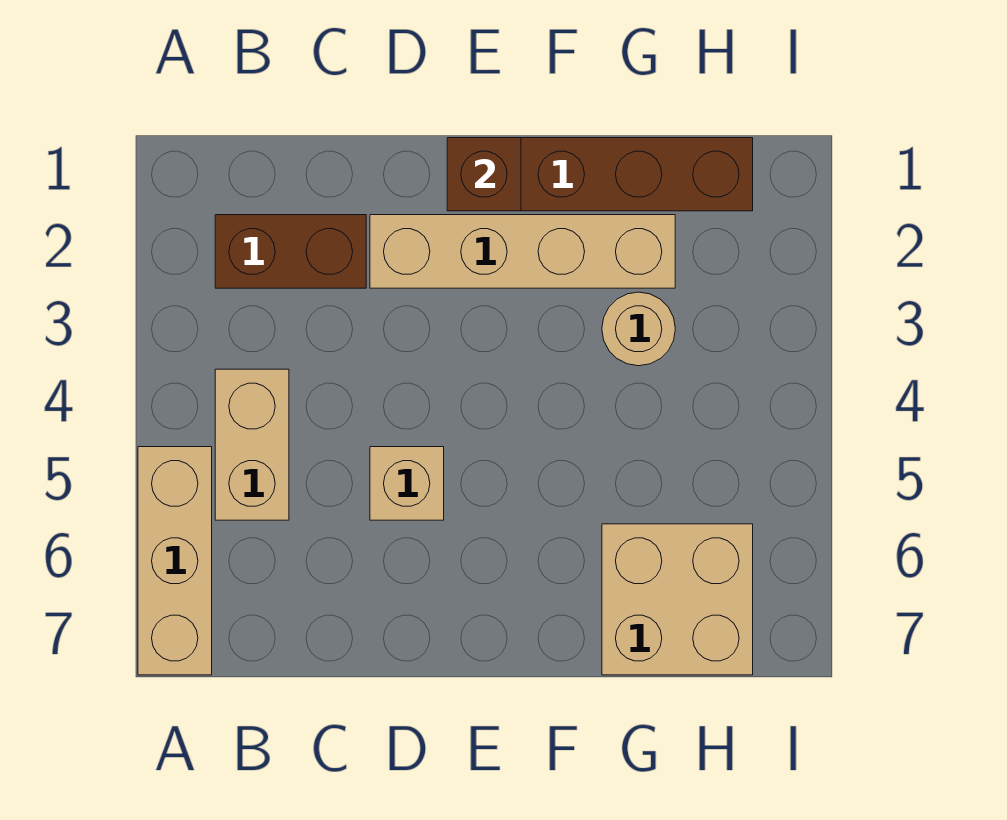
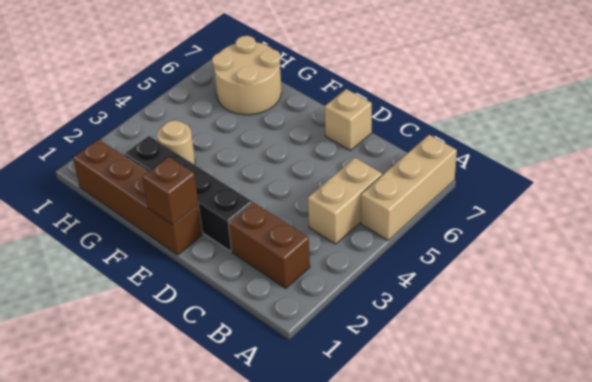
tan brick D2:G2 level 1 -> black brick D2:G2 level 1
tan brick D5 level 1 -> tan brick D7 level 1
tan brick G6:H7 level 1 -> tan round brick G6:H7 level 1

